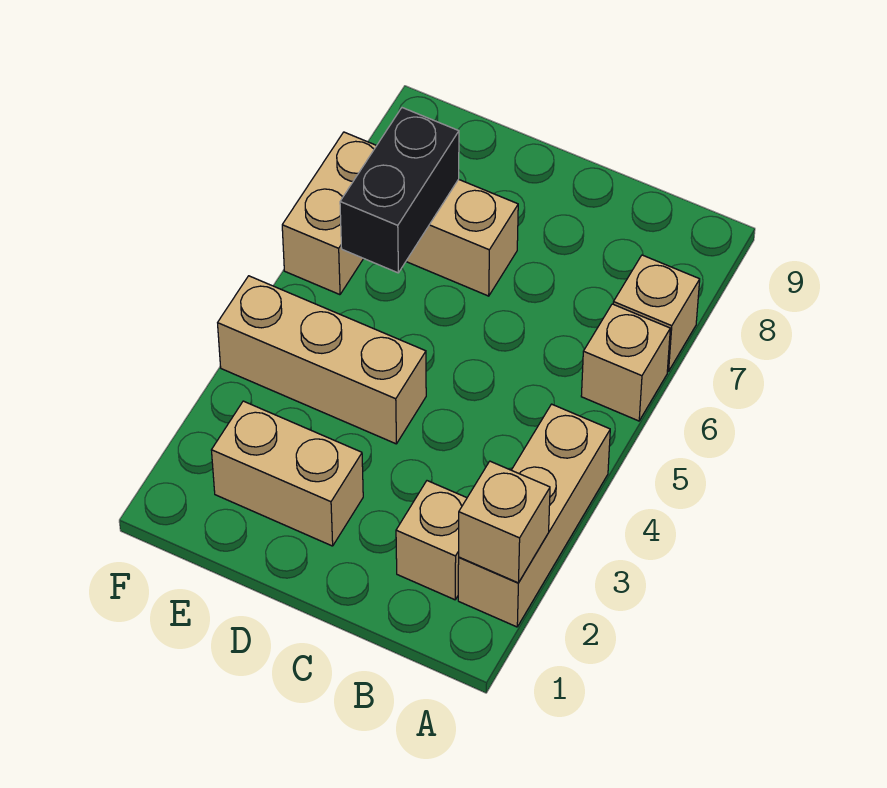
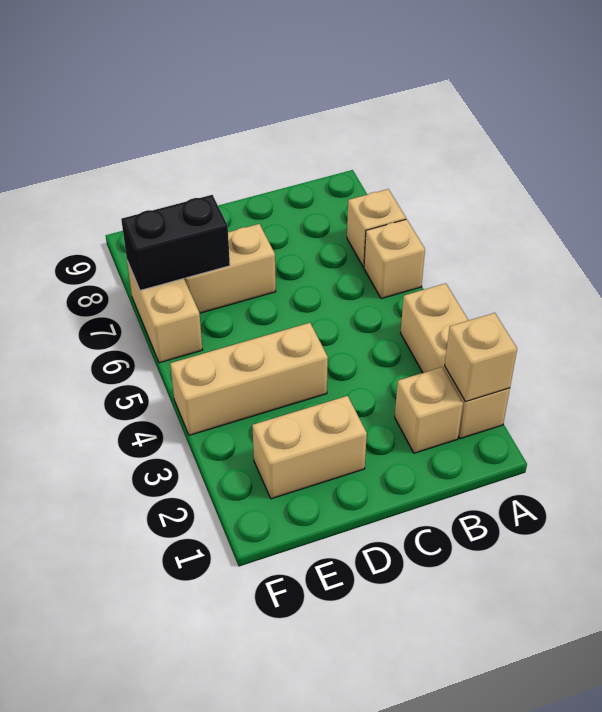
black brick E6:E7 level 2 -> black brick E7:F7 level 2

